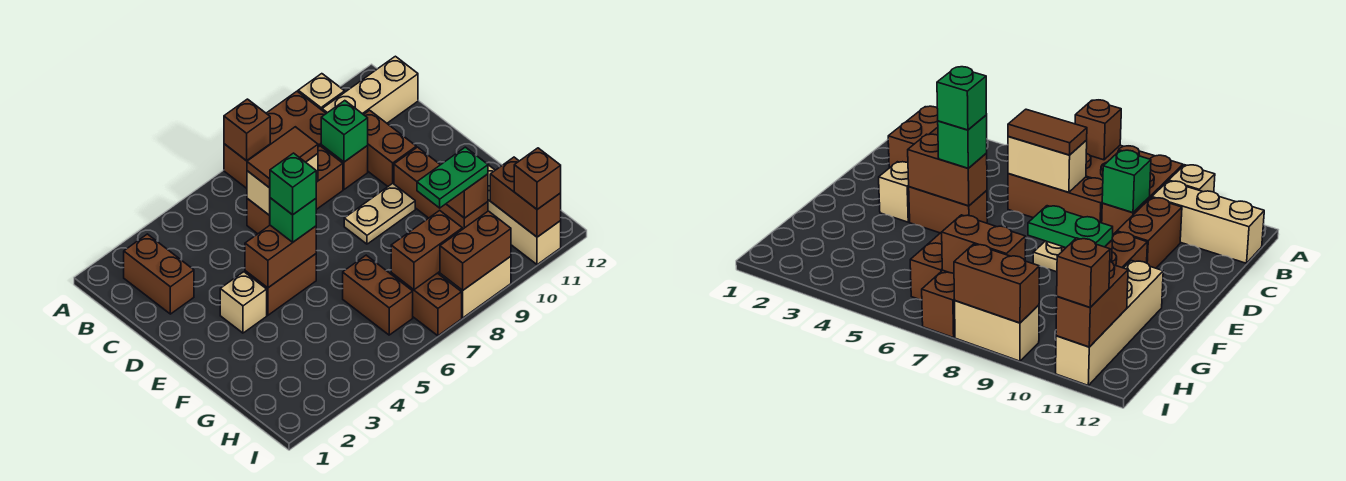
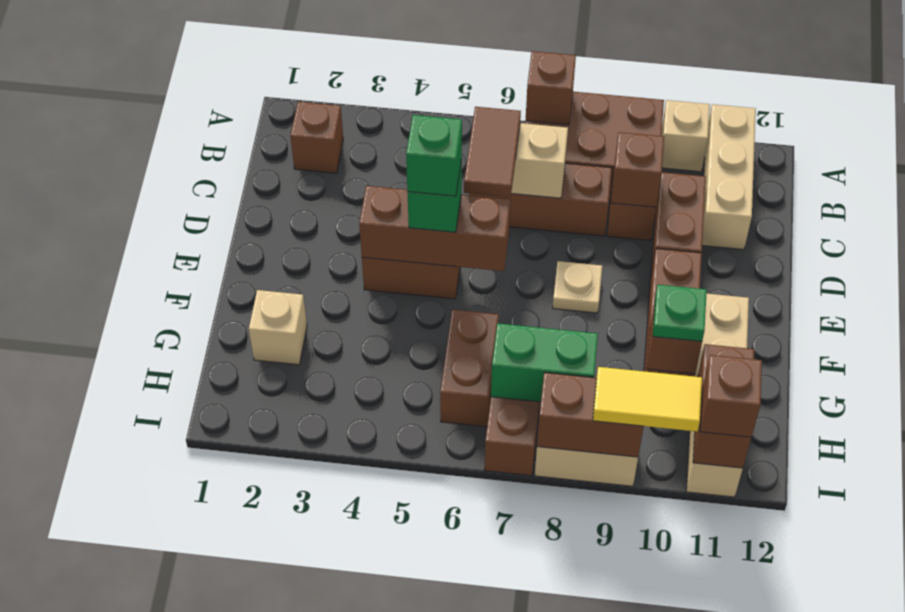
brown brick B2:C2 level 1 -> brown brick B2 level 1
tan brick B10:B12 level 1 -> tan brick A11:C11 level 1
brown tile C6:C7 level 3 -> brown tile C6:D6 level 3
green brick C9 level 2 -> brown brick C9 level 2
tan brick E3 level 1 -> tan brick G2 level 1
brown brick E4:E5 level 2 -> brown brick E4:E6 level 2
tan plate E8:E9 level 1 -> tan plate E8 level 1
green plate G9:G10 level 3 -> green plate G10 level 3
brown brick H7:H8 level 2 -> green brick H7:H8 level 2
none -> yellow tile I9:I10 level 3

